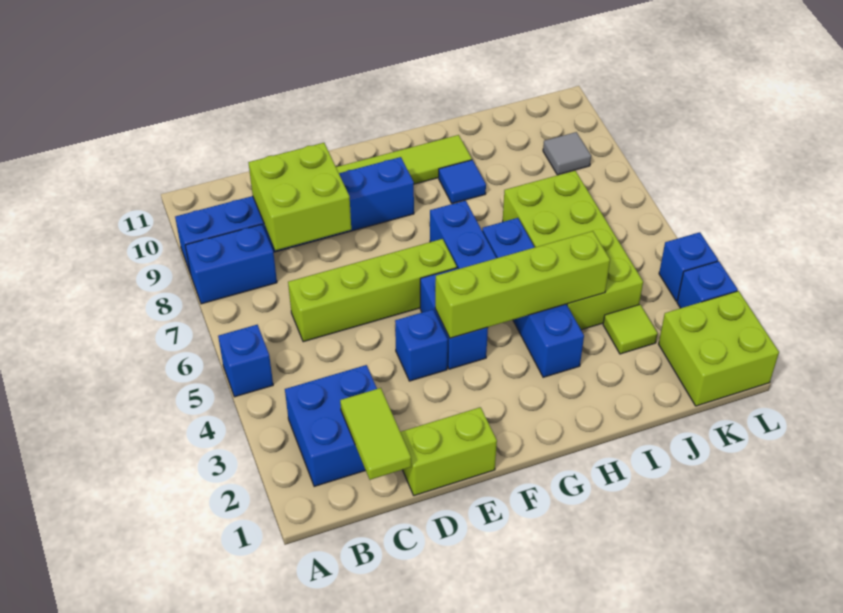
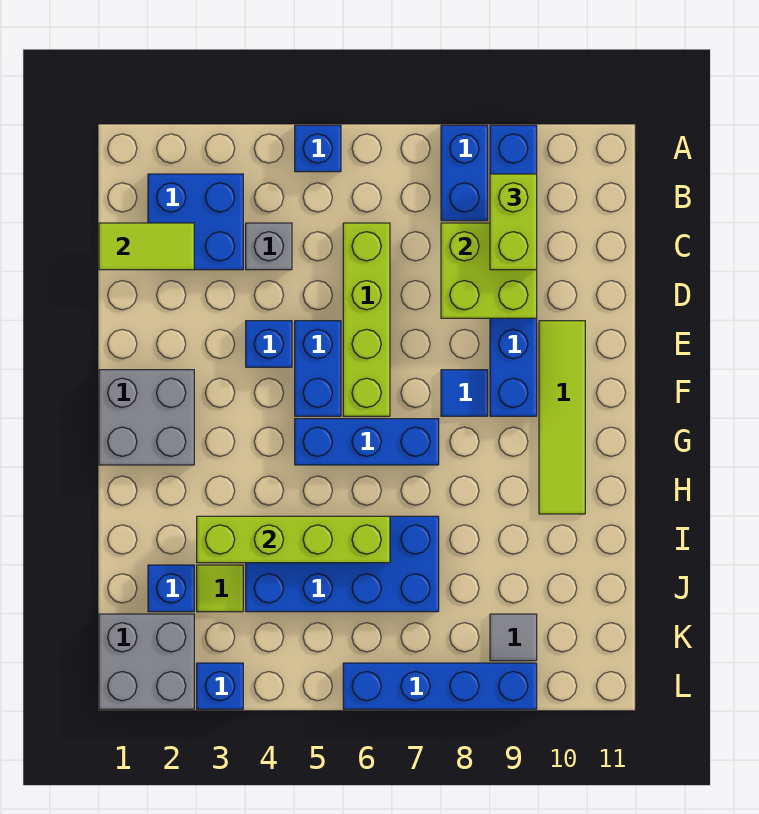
none -> grey brick C4 level 1
lime brick D1:E1 level 1 -> lime brick B9:C9 level 3
none -> grey brick F1:G2 level 1
blue brick F4:F5 level 1 -> blue brick E5:F5 level 1
lime brick F4:I4 level 2 -> lime brick I3:I6 level 2
blue brick H3:H6 level 1 -> blue brick L6:L9 level 1
blue tile H9 level 1 -> blue tile F8 level 1
lime brick I4:J7 level 1 -> blue brick I4:J7 level 1
lime brick K1:L2 level 1 -> grey brick K1:L2 level 1
blue brick L4 level 1 -> blue brick J2 level 1

